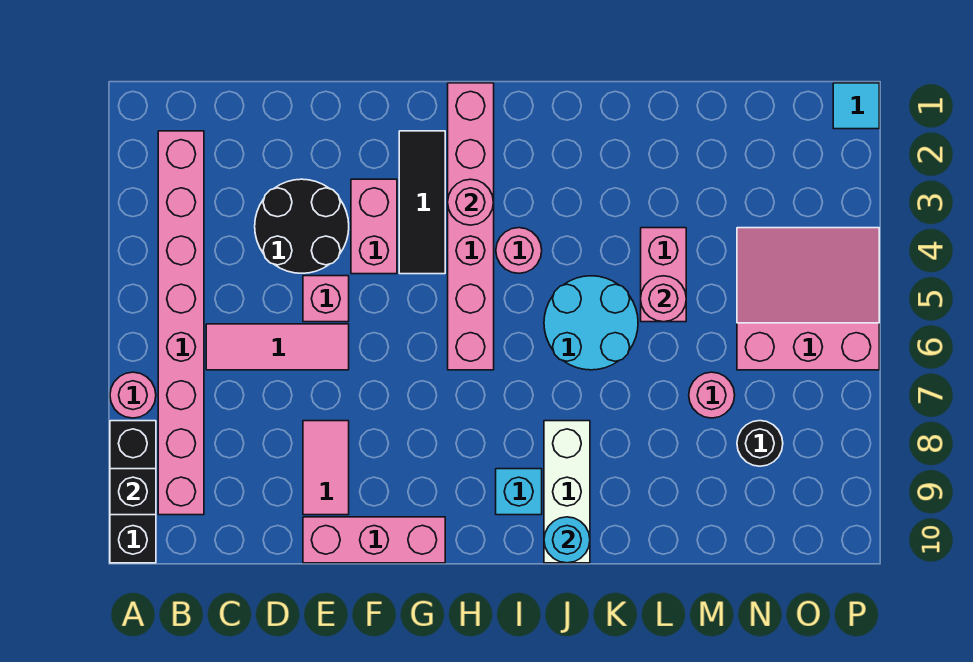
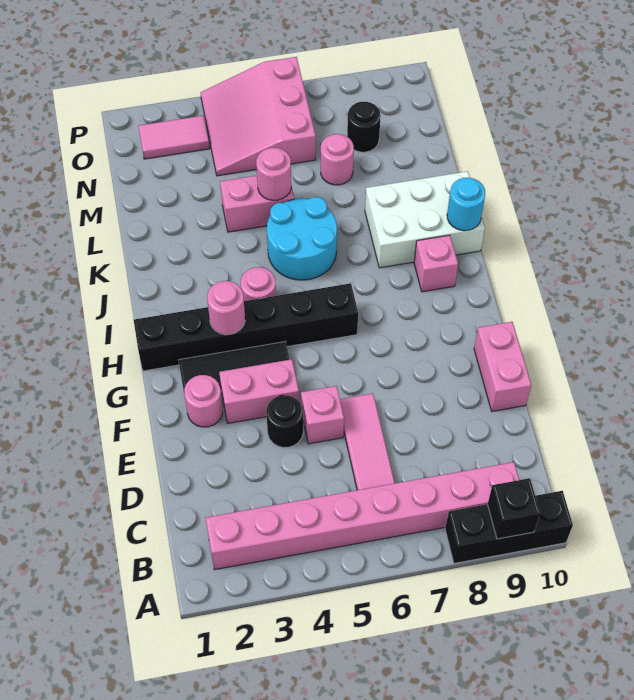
pink round brick A7 level 1 -> pink round brick F2 level 1
black round brick D3:E4 level 1 -> black round brick E4 level 1
pink tile E8:E9 level 1 -> pink tile O2:O3 level 1
pink brick E10:G10 level 1 -> pink brick E10:F10 level 1
pink brick H1:H6 level 1 -> black brick H1:H6 level 1
cyan brick I9 level 1 -> pink brick I9 level 1
white brick J8:J10 level 1 -> white brick J8:K10 level 1
cyan tile P1 level 1 -> none

